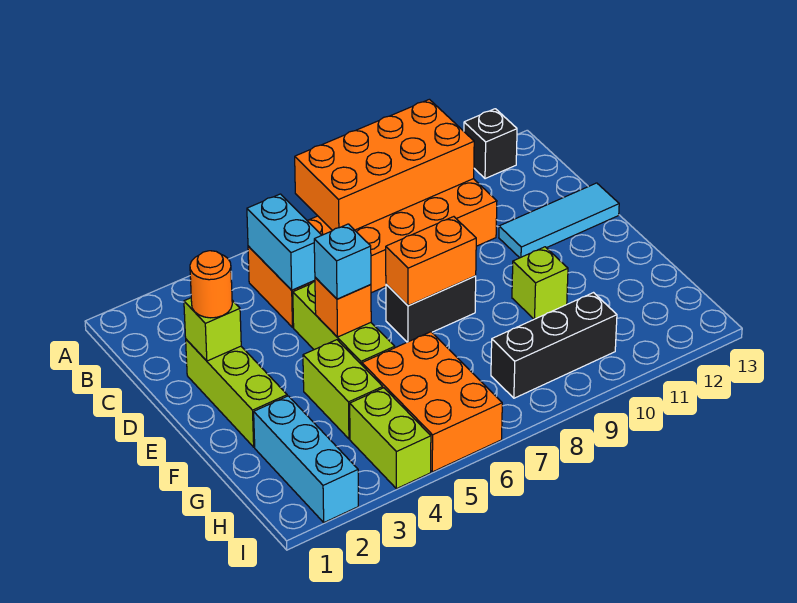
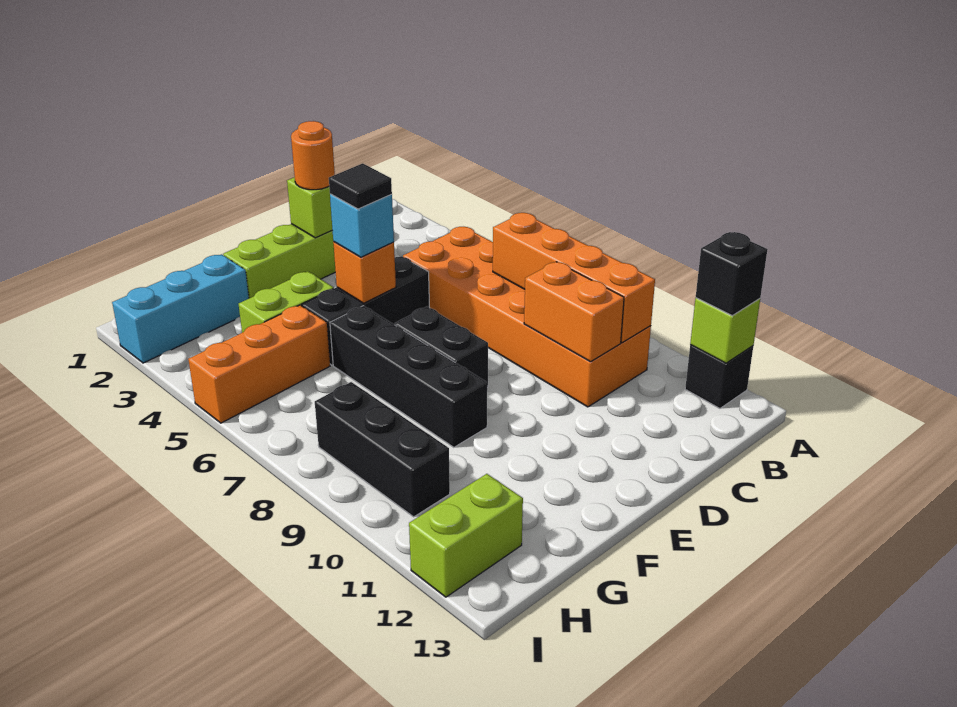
orange brick A7:B10 level 2 -> orange brick B7:B10 level 2
none -> black brick A12 level 3
cyan brick B5:C5 level 2 -> none
lime brick D5:F5 level 1 -> black brick D5:F5 level 1
cyan tile D11:D13 level 1 -> none
none -> black tile E5 level 4
orange brick E7:E8 level 2 -> orange brick C9:C10 level 2
none -> black brick F6:F9 level 1
lime brick F10 level 1 -> lime brick A12 level 2
orange brick G5:I6 level 1 -> orange brick G5:I5 level 1
lime brick H4:I4 level 1 -> lime brick H12:I12 level 1

